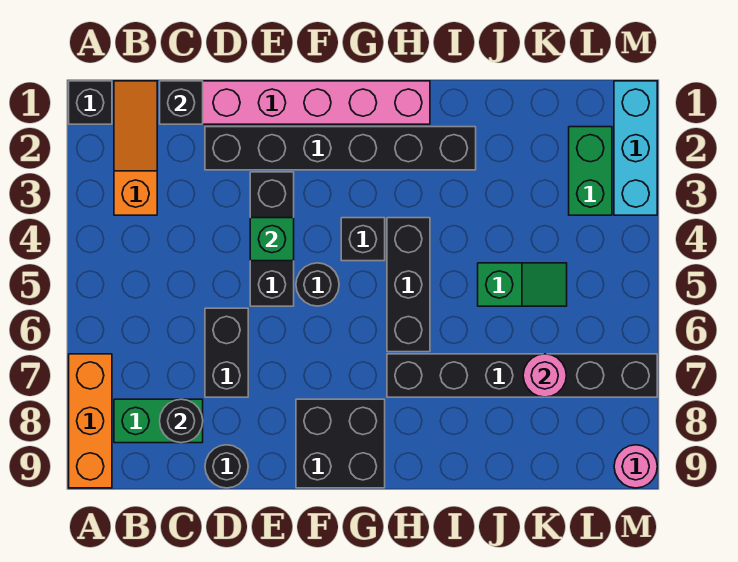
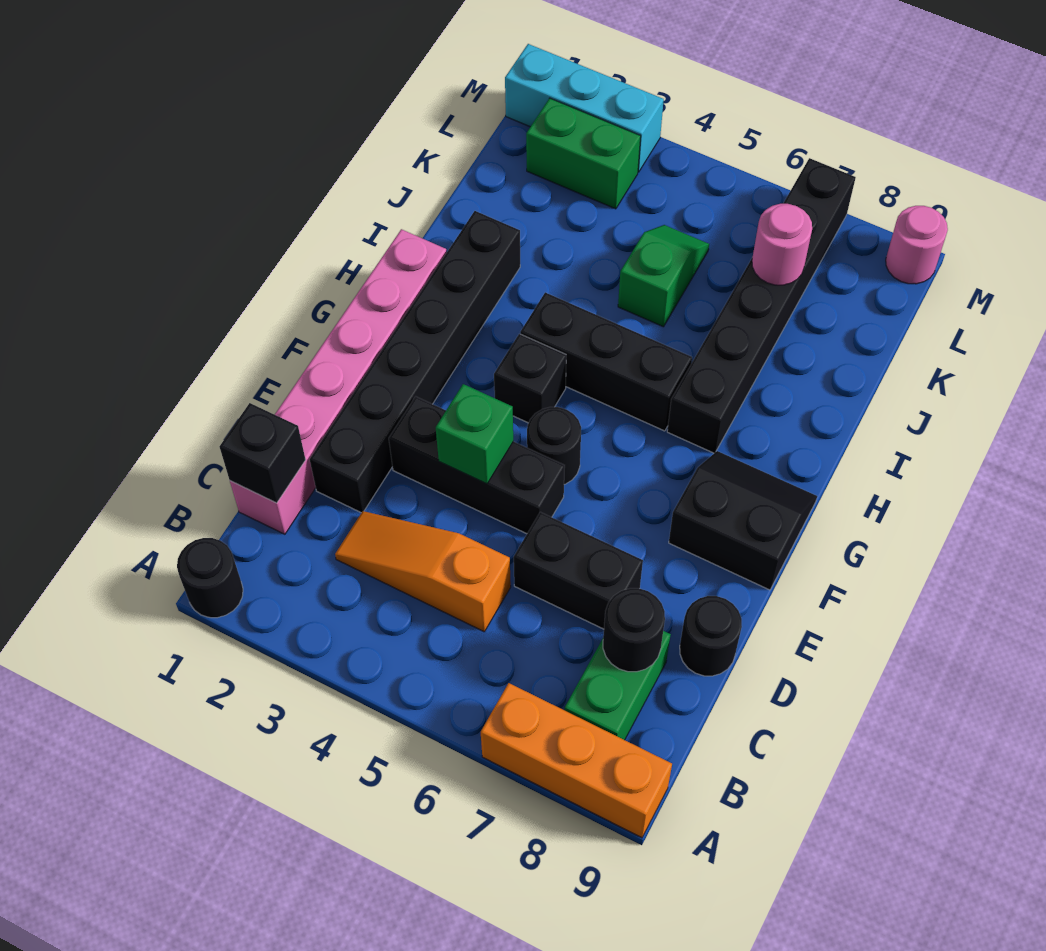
black brick A1 level 1 -> black round brick A1 level 1
orange slope B1:B3 level 1 top 3 -> orange slope C3:C5 level 1 top 5
black brick F8:G9 level 1 -> black slope F8:G9 level 1 top F

